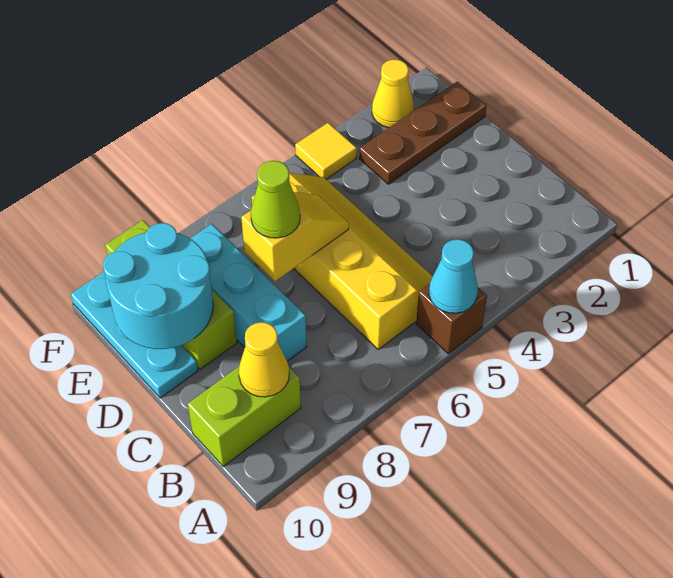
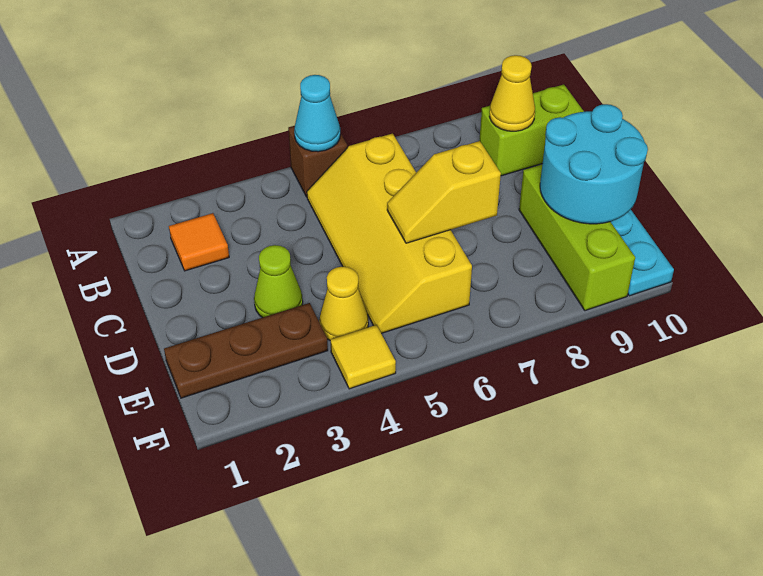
none -> orange tile B2 level 1
cyan brick C8:E8 level 1 -> none
lime cone D7 level 3 -> lime cone D3 level 1
yellow cone F2 level 1 -> yellow cone E4 level 1

